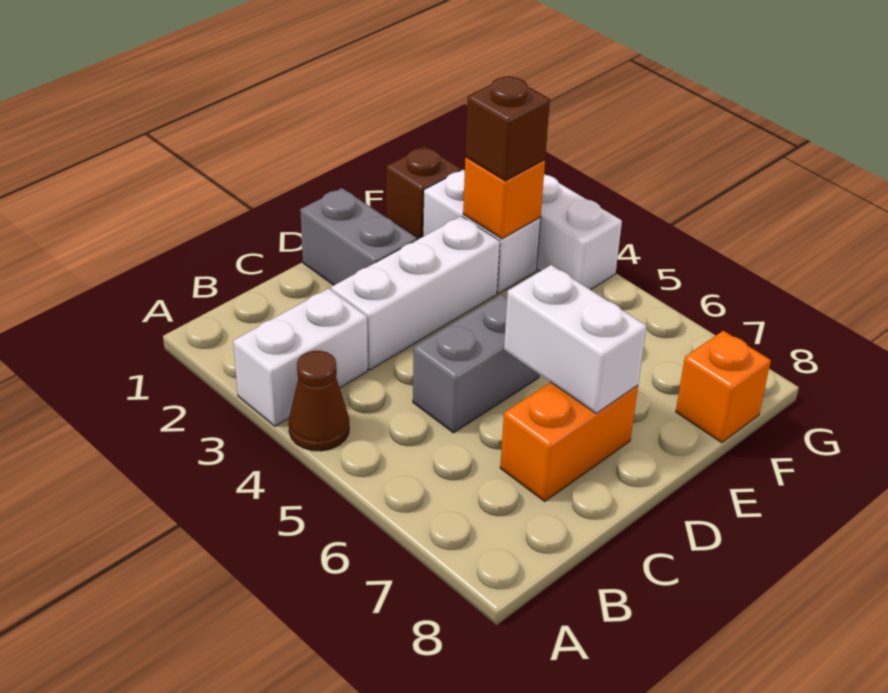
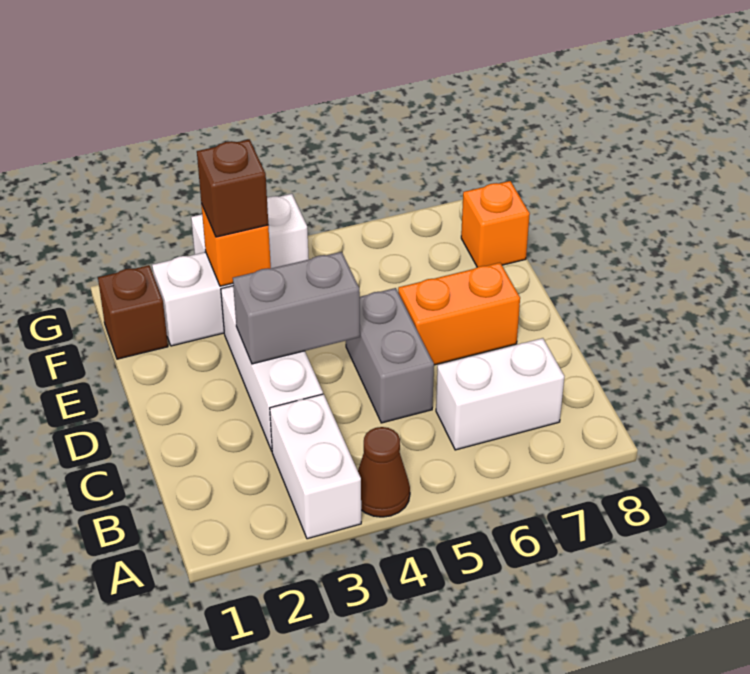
orange brick C7:D7 level 1 -> orange brick D6:D7 level 1
grey brick D1:D2 level 1 -> grey brick D3:D4 level 2
white brick D6:D7 level 2 -> white brick B6:B7 level 1

